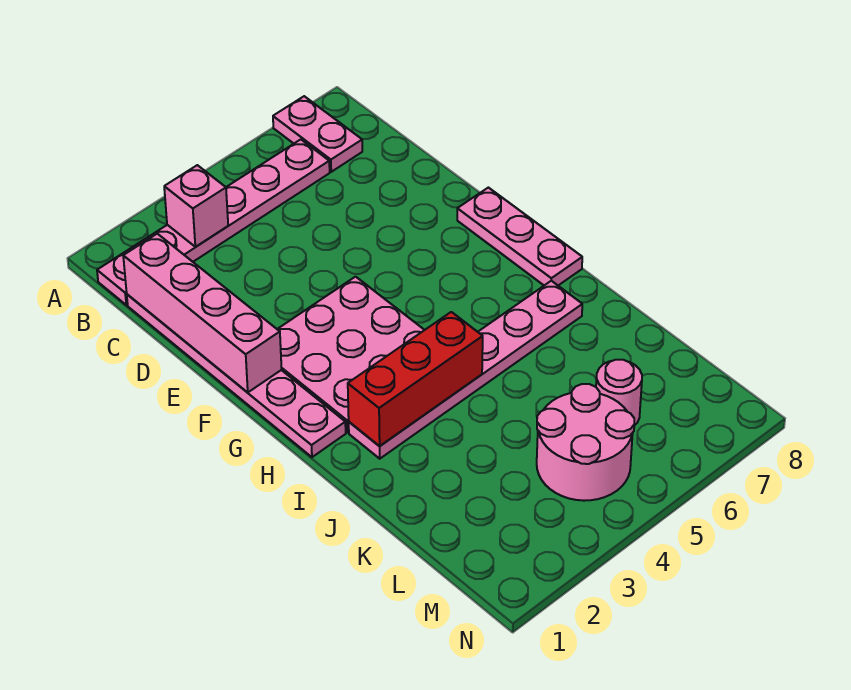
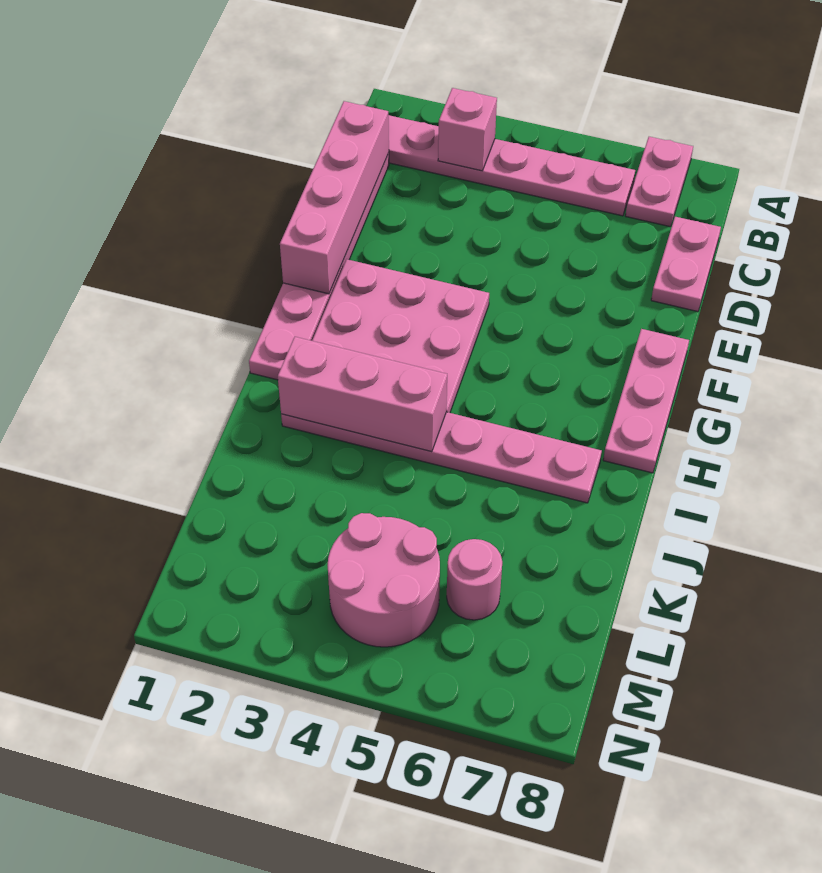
none -> pink plate C8:D8 level 1
red brick I2:I4 level 2 -> pink brick I2:I4 level 2

